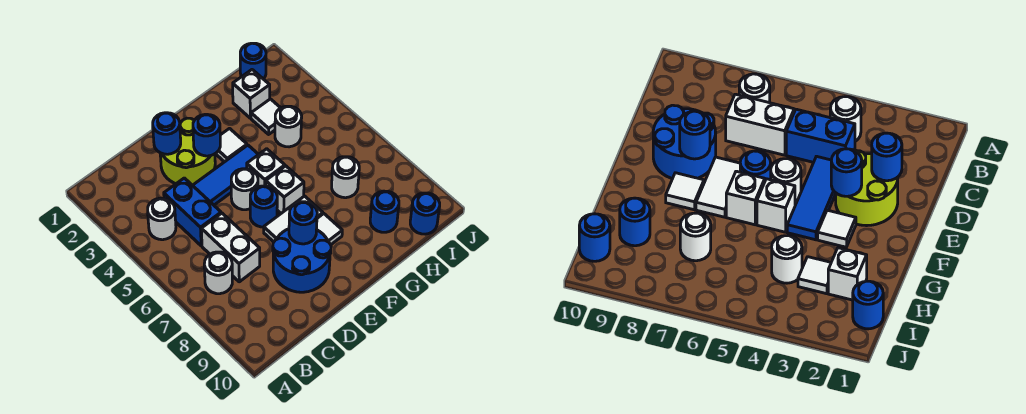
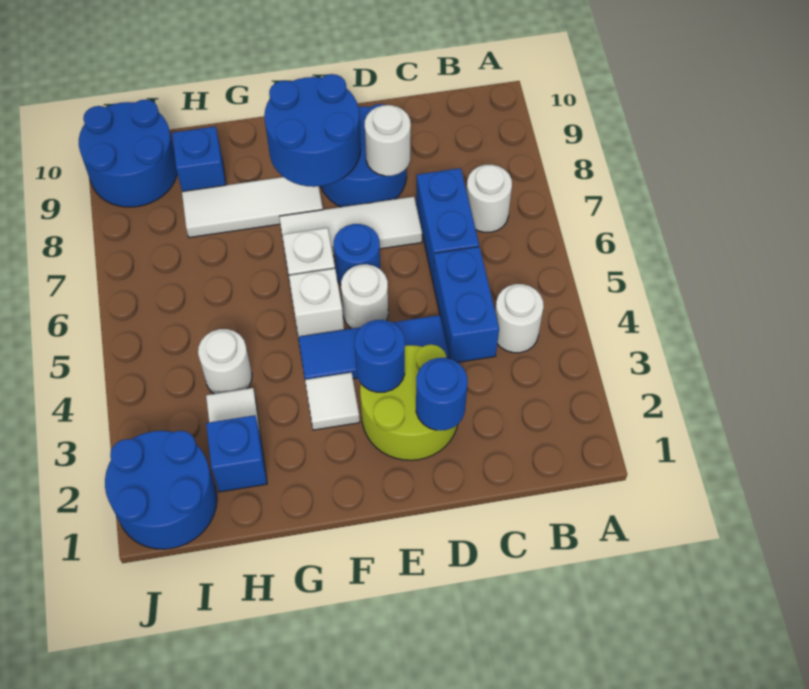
white brick C6:C7 level 1 -> blue brick C6:C7 level 1
white tile E7:F7 level 1 -> white tile D7:F7 level 1
blue round brick E8 level 2 -> blue round brick E8:F9 level 2
white tile F8 level 1 -> white tile F8:H8 level 1
white brick H2 level 1 -> blue brick H2 level 1
white round brick H7 level 1 -> white round brick D8 level 2
blue round brick H9 level 1 -> blue brick H9 level 1
blue round brick I1 level 1 -> blue round brick I1:J2 level 1
blue round brick I10 level 1 -> blue round brick I9:J10 level 1

